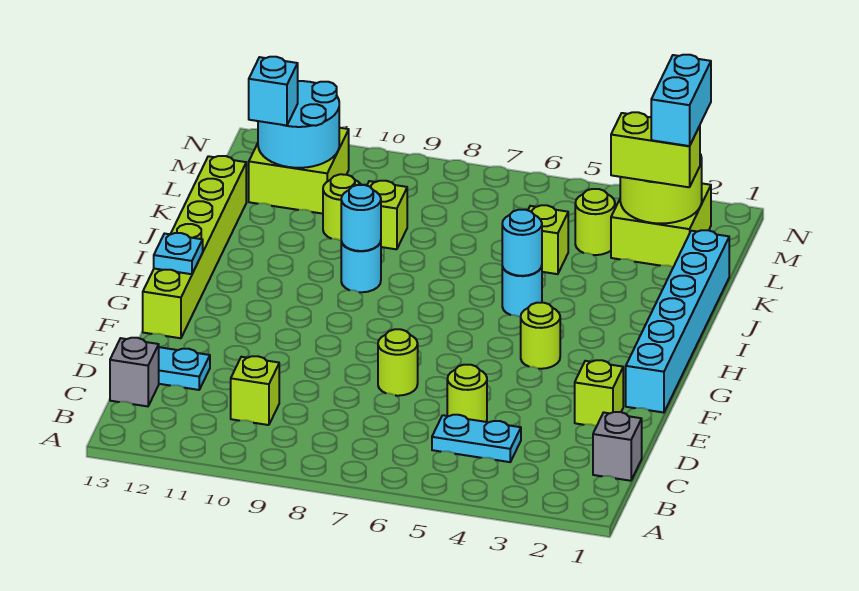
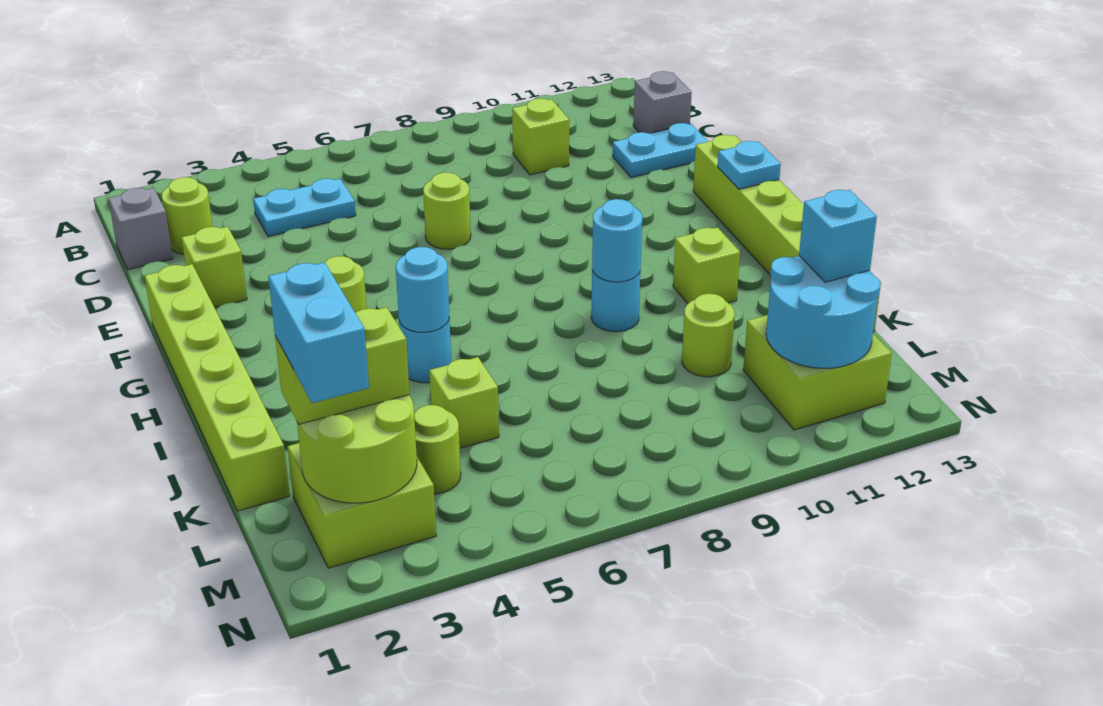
lime round brick D5 level 1 -> lime round brick C2 level 1
cyan brick F1:K1 level 1 -> lime brick F1:K1 level 1
lime brick K9 level 1 -> lime brick I11 level 1

